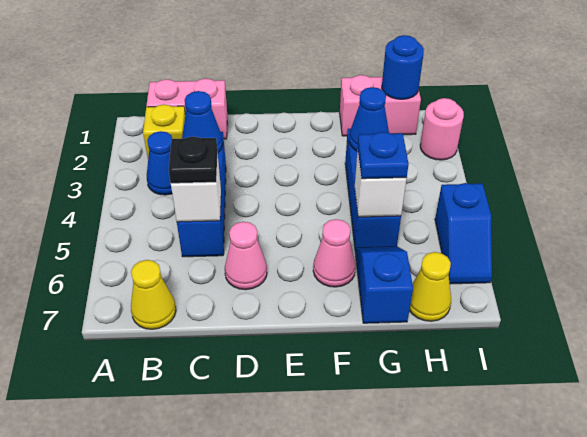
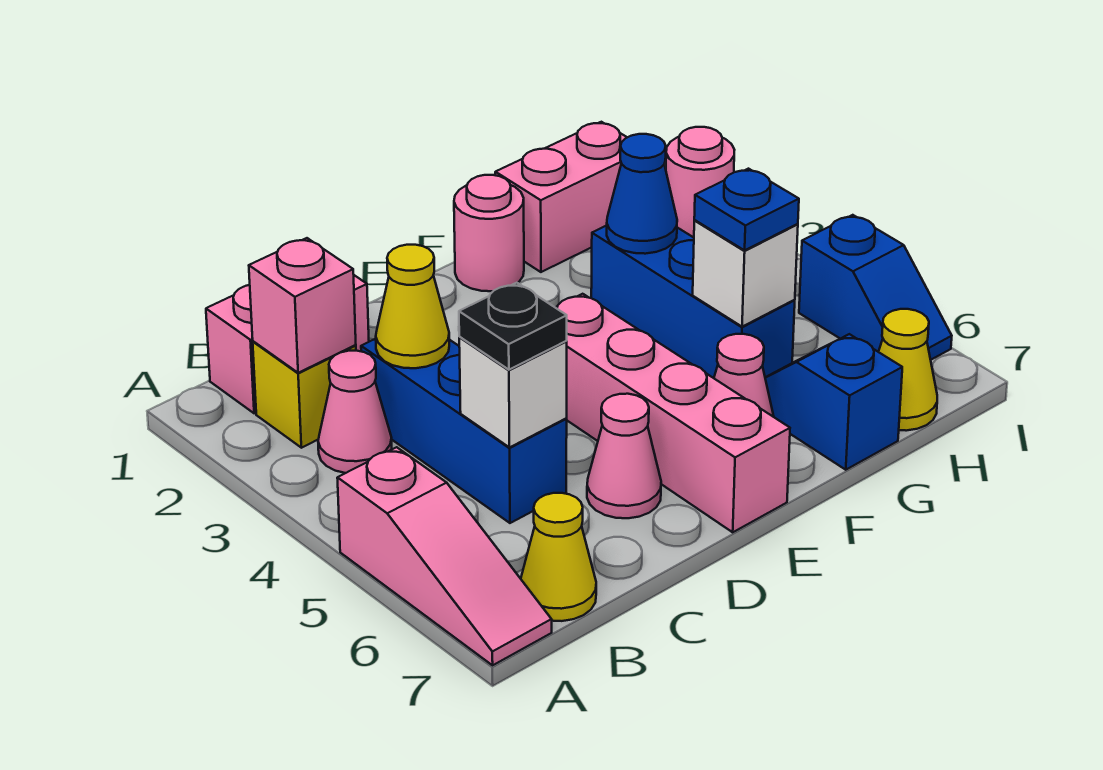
none -> pink slope A5:A7 level 1 top 5
none -> pink brick B2 level 2
blue cone B3 level 1 -> pink cone B3 level 1
blue cone C3 level 2 -> yellow cone C3 level 2
none -> pink brick E4:E7 level 1
none -> pink round brick F1 level 1
blue round brick H1 level 2 -> none

